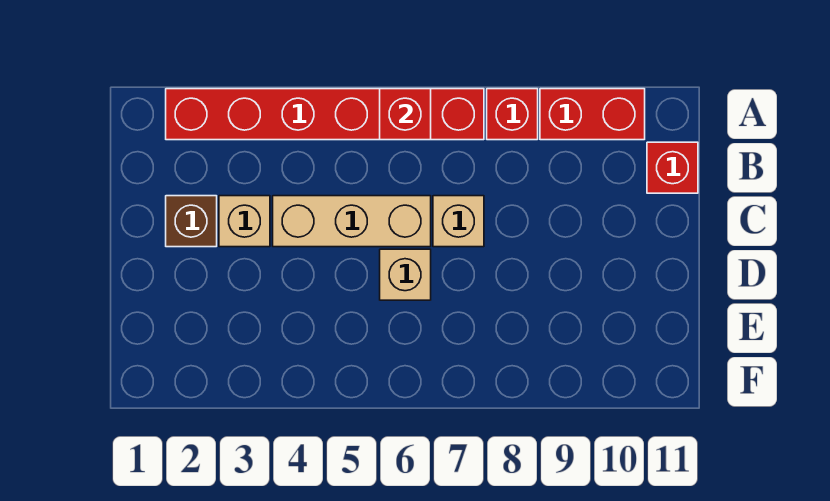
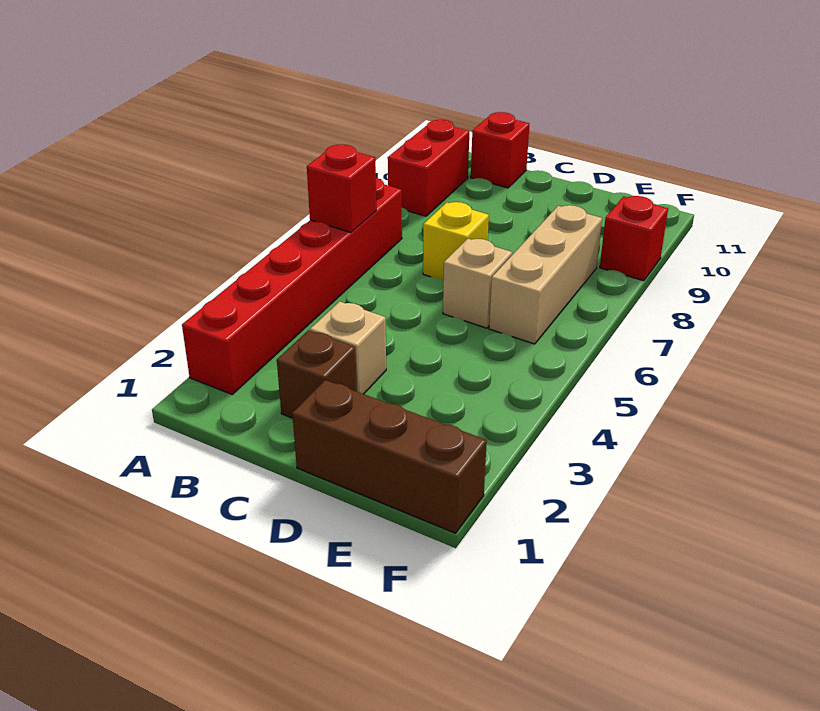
red brick A8 level 1 -> red brick F9 level 1
tan brick C4:C6 level 1 -> tan brick E6:E8 level 1
tan brick C7 level 1 -> yellow brick C7 level 1
none -> brown brick D1:F1 level 1

